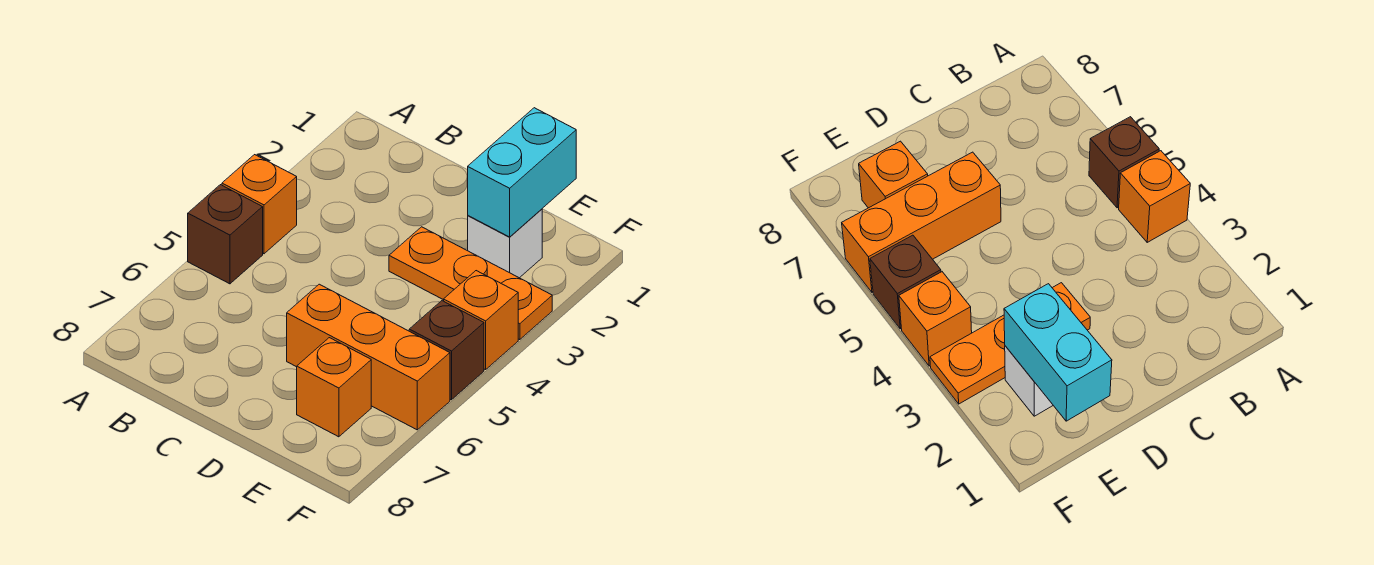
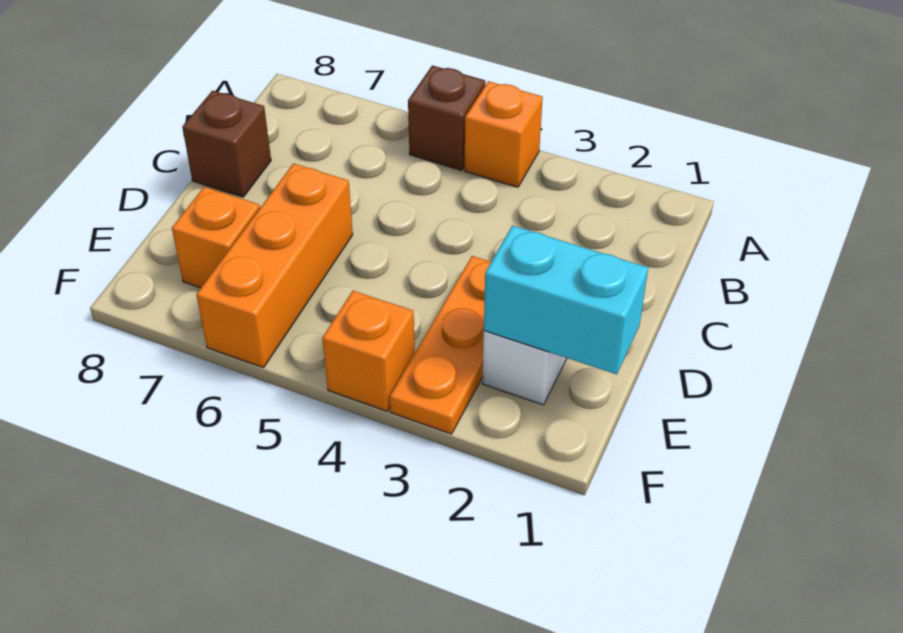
brown brick F5 level 1 -> brown brick C8 level 1

